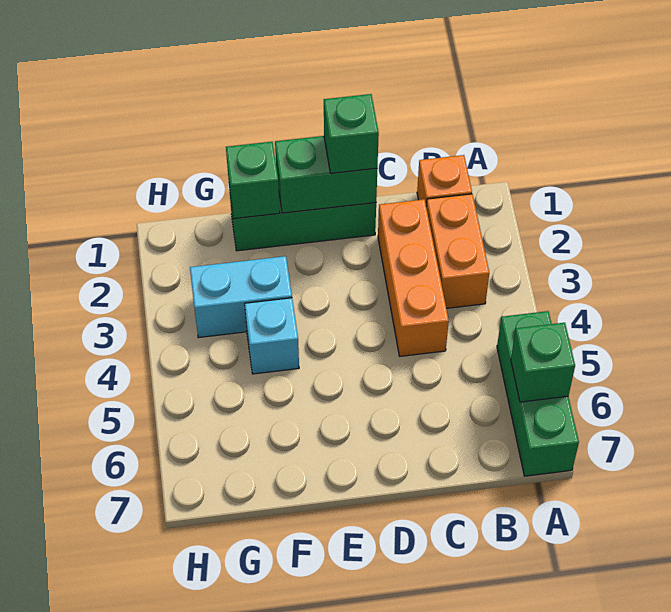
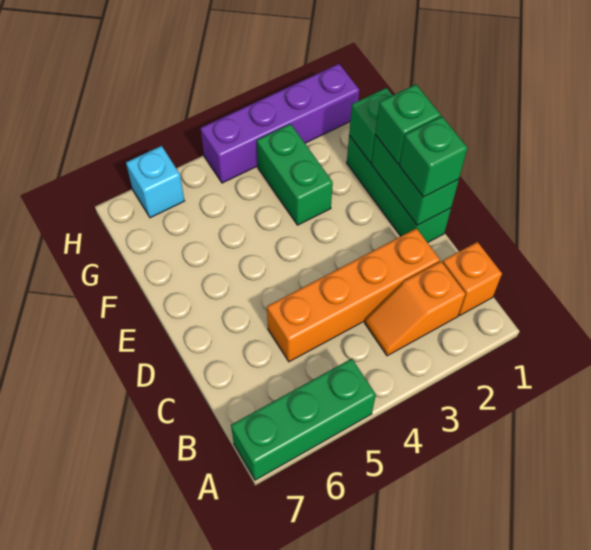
green brick A6 level 2 -> green brick E1 level 3
orange brick B2:B3 level 1 -> orange slope B2:B3 level 1 top 2
orange brick C2:C4 level 1 -> orange brick C2:C5 level 1
cyan brick F3:G3 level 1 -> green brick F3:G3 level 1
cyan brick F4 level 1 -> cyan brick H6 level 1
none -> purple brick H1:H4 level 1

